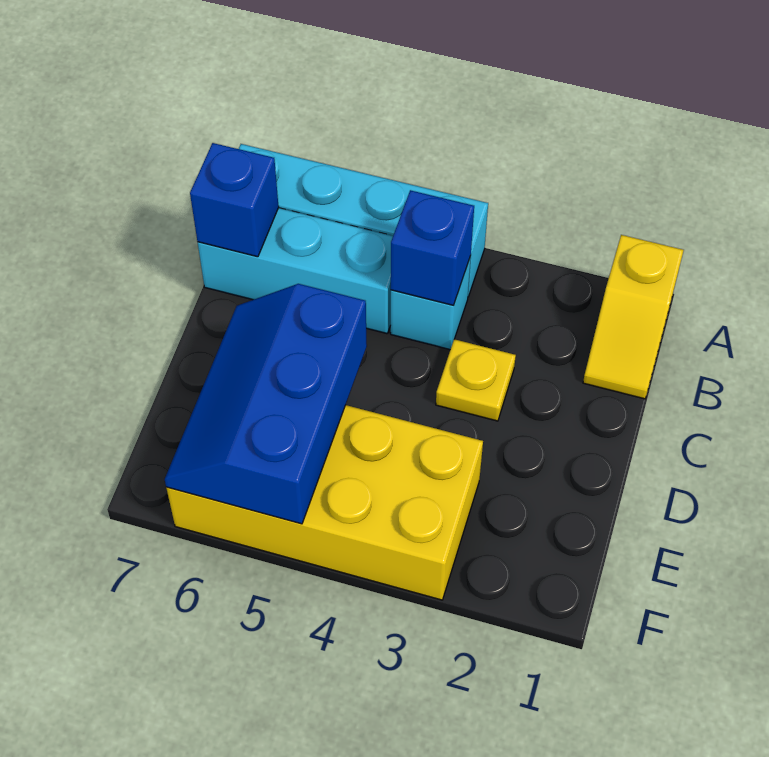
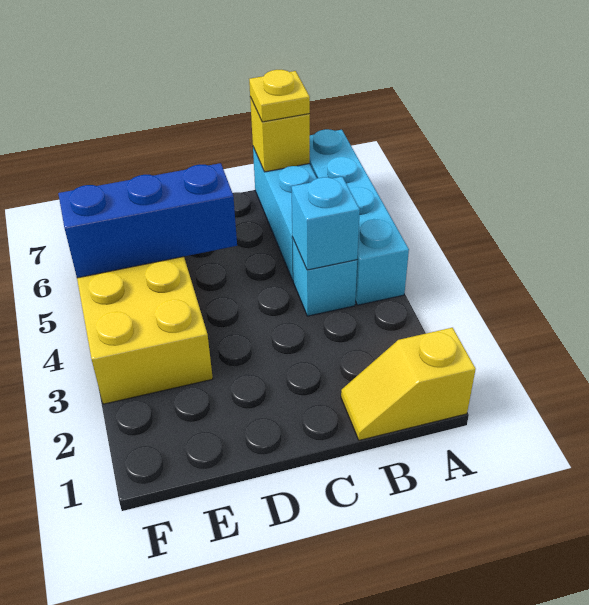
blue brick B4 level 2 -> cyan brick B4 level 2
blue brick B7 level 2 -> yellow brick B7 level 2
yellow plate C3 level 1 -> yellow plate B7 level 3

